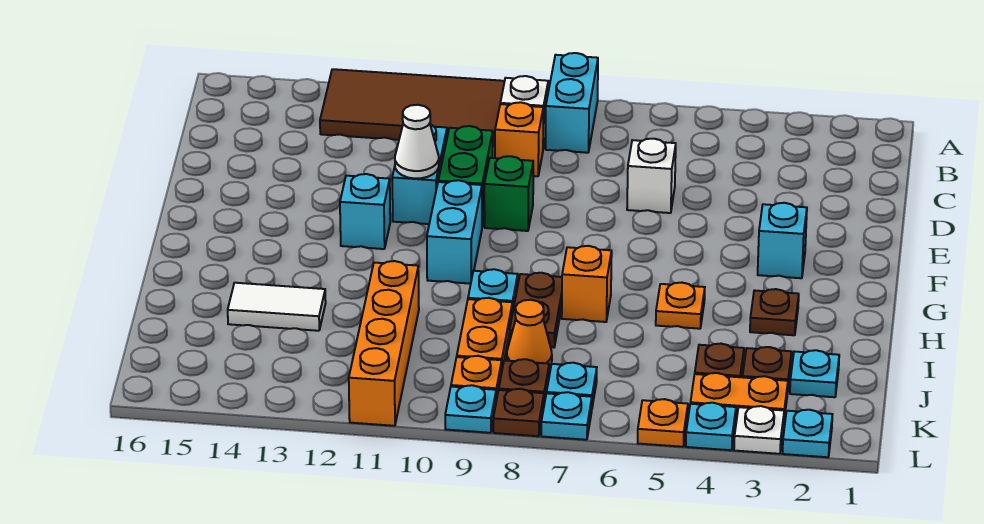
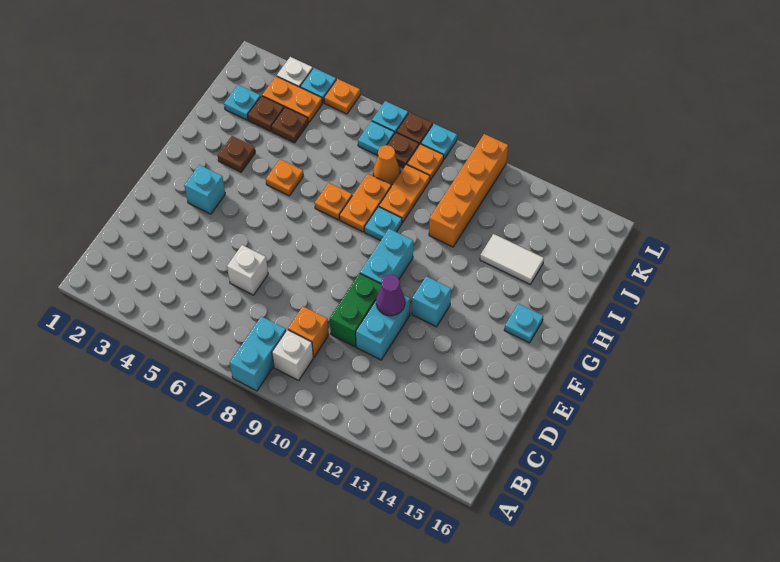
brown tile A10:B13 level 1 -> none
green brick E9 level 1 -> none
white cone E11 level 2 -> purple cone E11 level 2
orange brick H7 level 1 -> orange plate H7 level 1
brown plate H8:I8 level 1 -> orange plate H8:I8 level 1
cyan plate L2 level 1 -> cyan plate G15 level 1

